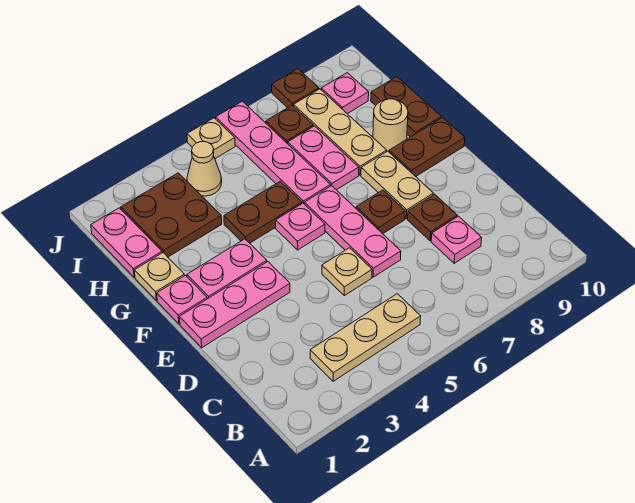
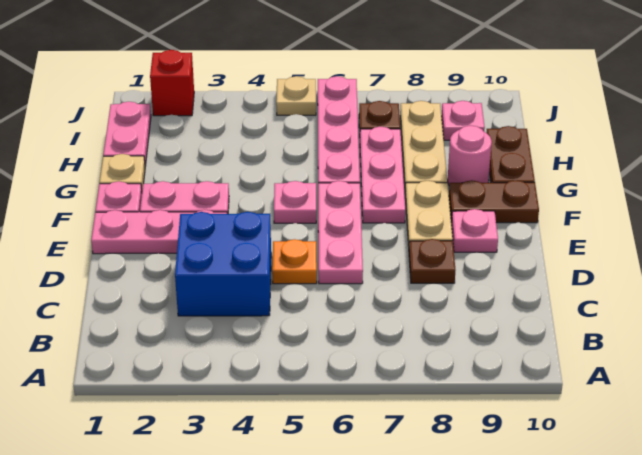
tan plate B3:B5 level 1 -> none
none -> blue brick C3:D4 level 1
pink plate C8 level 1 -> pink plate E9 level 1
tan plate D5 level 1 -> orange plate D5 level 1
brown plate E7 level 1 -> none
brown plate G4:G5 level 1 -> none
pink plate G7:H7 level 1 -> pink plate F7:H7 level 1
tan round brick G9 level 1 -> pink round brick G9 level 1
brown plate H2:I3 level 1 -> none
tan cone I4 level 1 -> none
none -> red brick J2 level 1
brown plate J8 level 1 -> none

